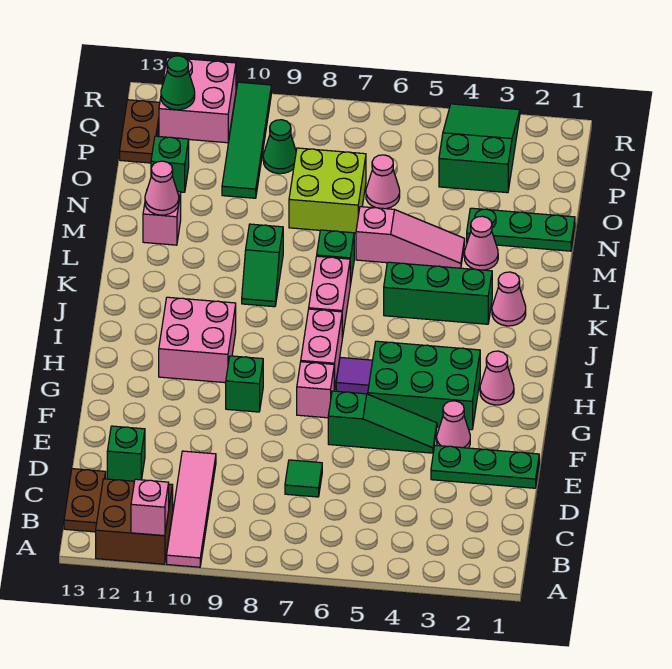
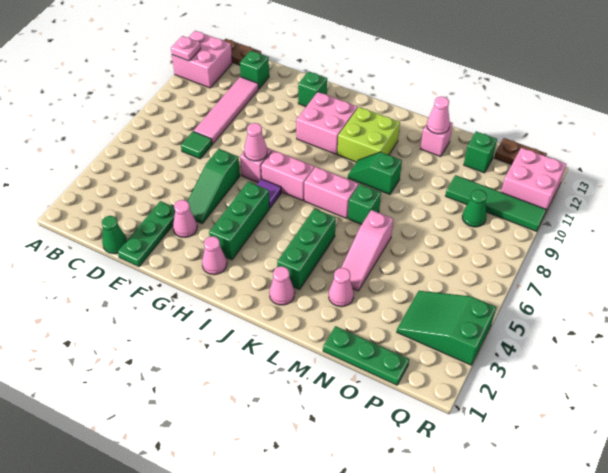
pink tile A10:D10 level 1 -> pink tile D8:D11 level 1
brown brick A11:B12 level 1 -> pink brick A11:B12 level 1
pink brick A11 level 2 -> pink plate A11 level 2
green brick G3:H5 level 1 -> green brick H3:H5 level 1
green brick G9 level 1 -> green brick G12 level 1
green plate N1:N3 level 1 -> green plate N1:P1 level 1
lime brick N7:O8 level 1 -> lime brick J10:K11 level 1
pink cone O6 level 1 -> pink cone G7 level 2
green slope P3:R4 level 1 top P -> green slope P3:R4 level 1 top R
green cone Q12 level 2 -> green cone D1 level 1

